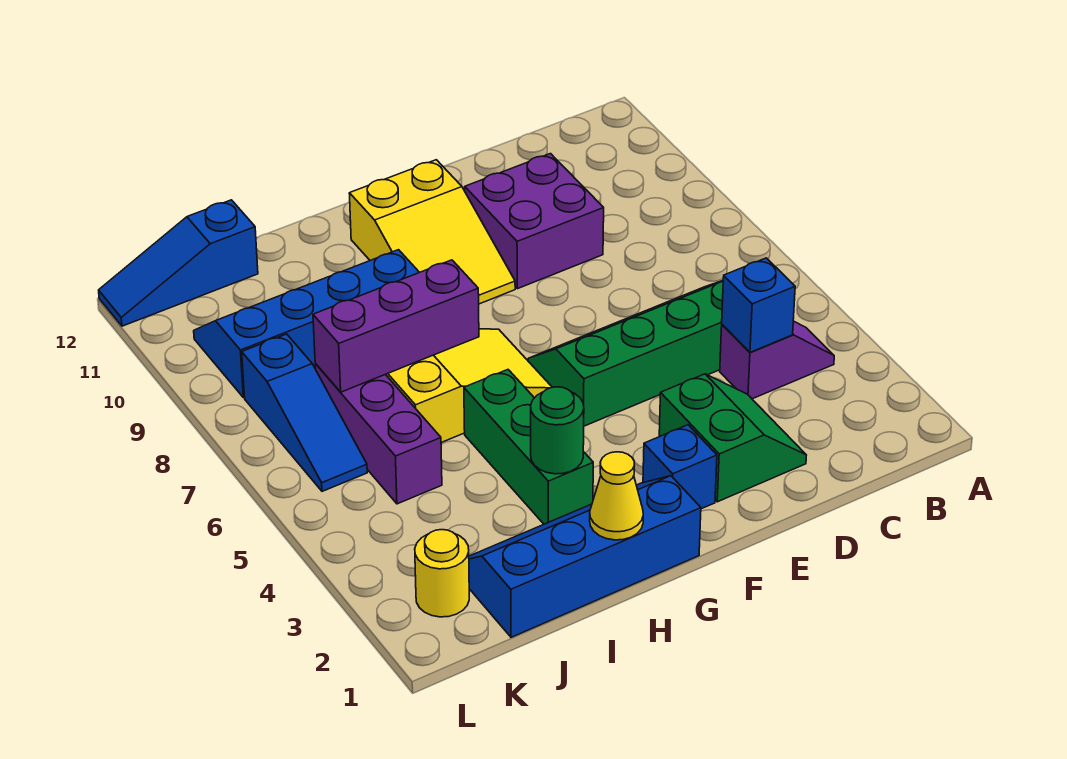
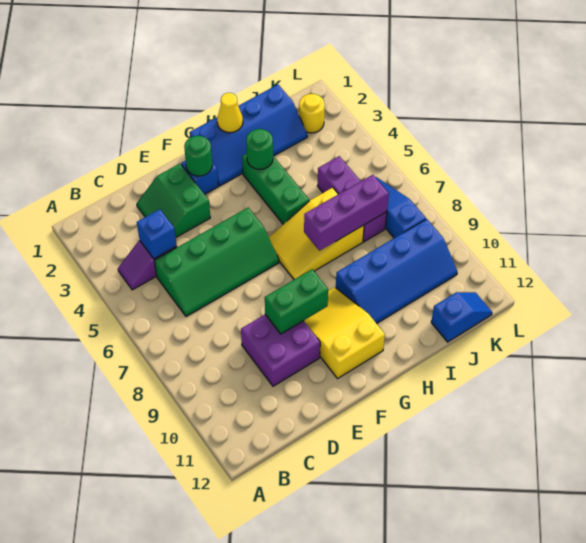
none -> green brick E9:F9 level 2
none -> green round brick F2 level 2
blue slope J12:L12 level 1 top J -> blue slope J12:K12 level 1 top J

